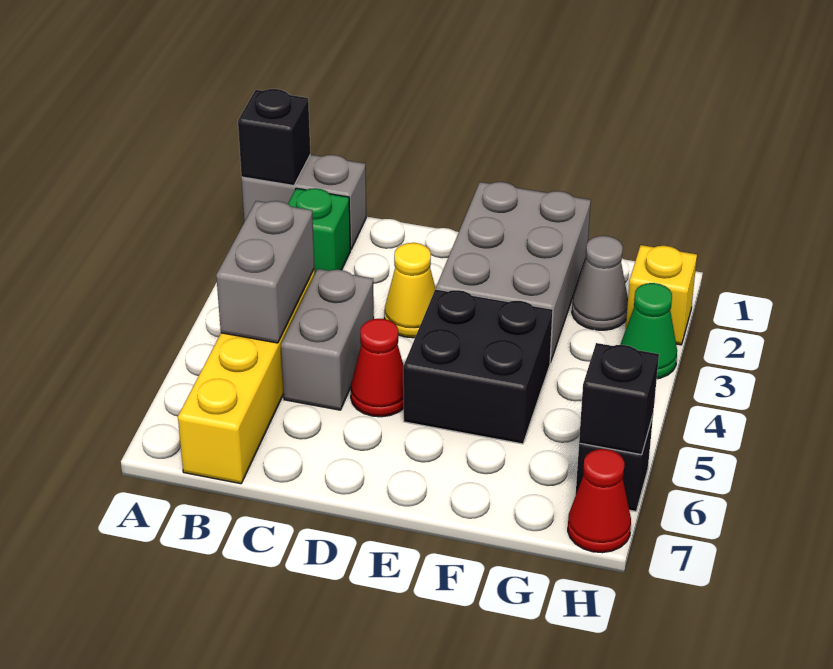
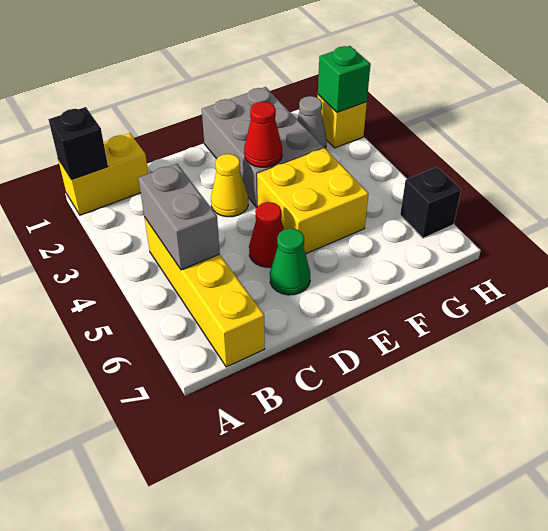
grey brick A1:B1 level 1 -> yellow brick A1:B1 level 1
green brick B2 level 1 -> green brick H2 level 2
grey brick C4:C5 level 1 -> none
black brick E4:F5 level 1 -> yellow brick E4:F5 level 1
green cone H3 level 1 -> green cone D6 level 1
black brick H6 level 2 -> none
red cone H7 level 1 -> red cone E3 level 2

